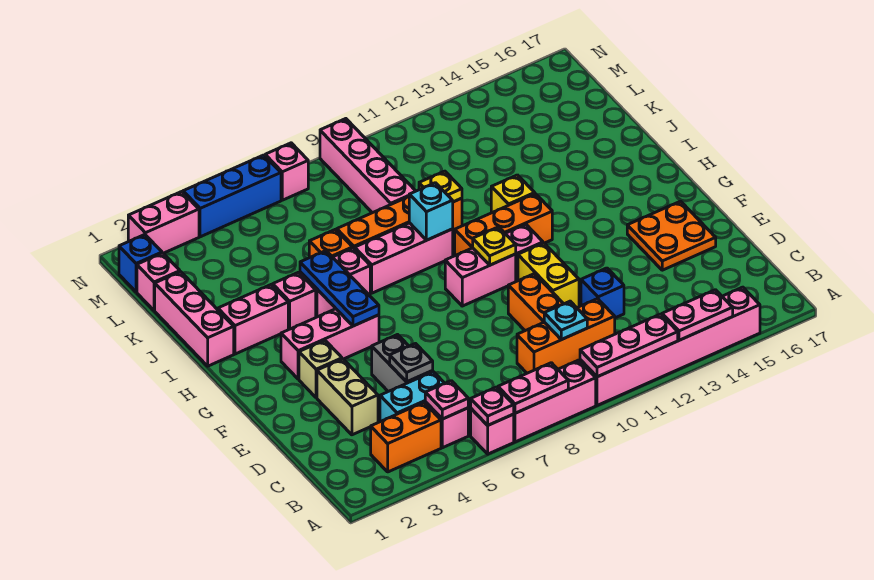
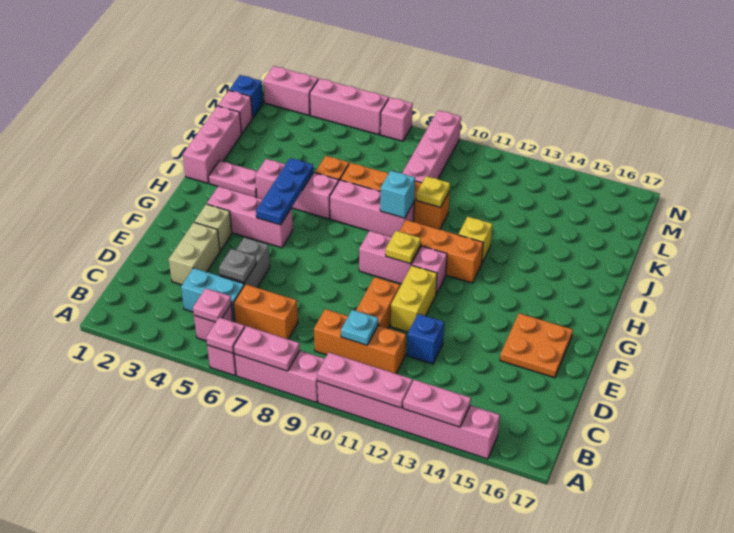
orange brick B3:B4 level 1 -> orange brick C6:C7 level 1
pink brick I2:I3 level 1 -> pink plate I2:I3 level 1
blue brick N4:N6 level 1 -> pink brick N4:N6 level 1

